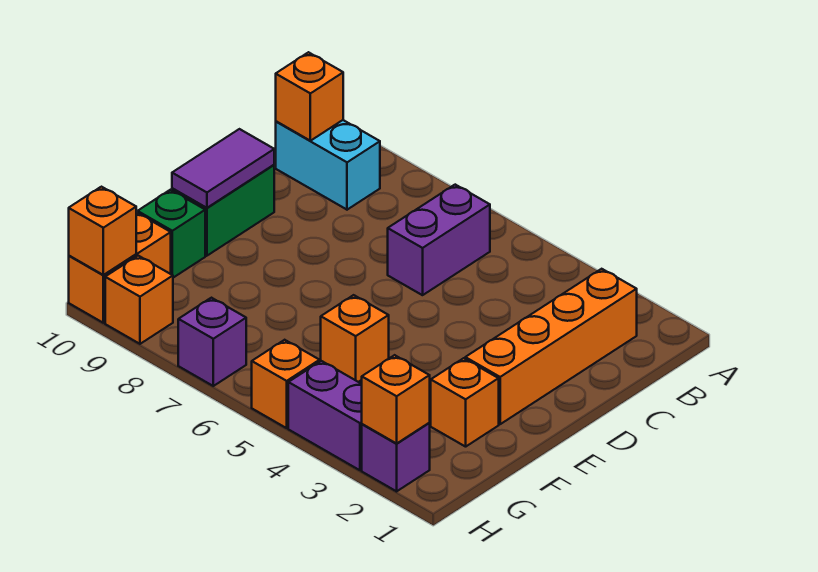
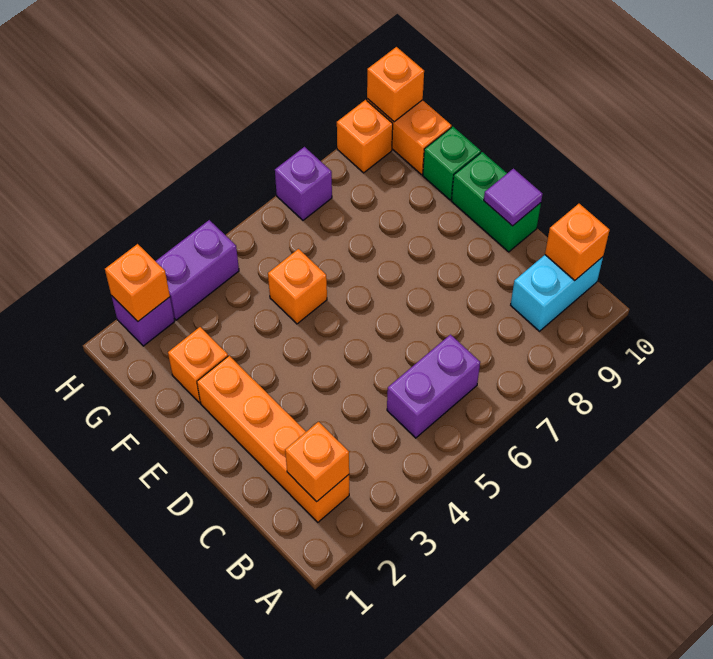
purple brick B6:C6 level 1 -> purple brick B5:B6 level 1
purple tile D10:E10 level 2 -> purple tile D10 level 2
orange brick H5 level 1 -> orange brick B2 level 2

